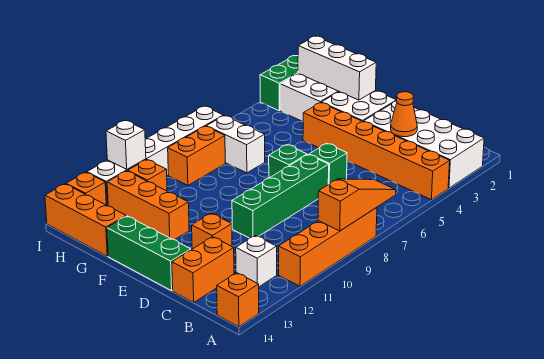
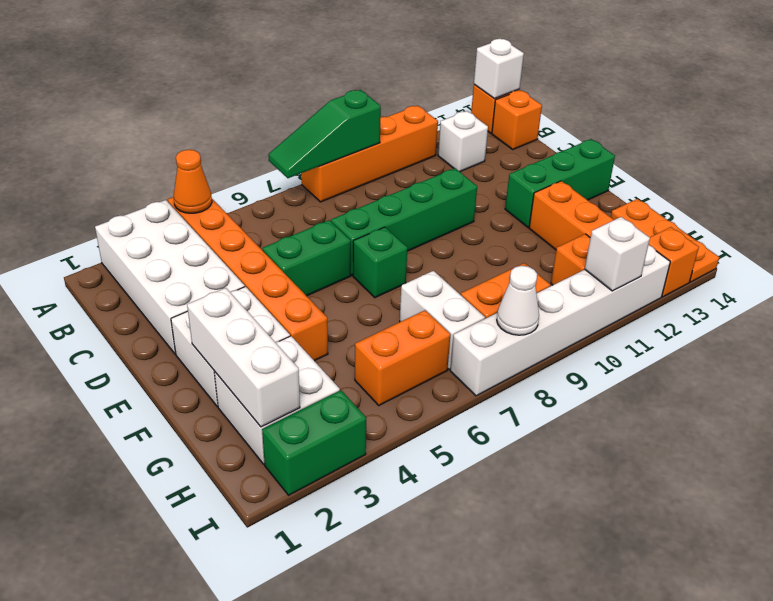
orange slope A7:A9 level 2 top 9 -> green slope A7:A9 level 2 top 9
none -> white brick A14 level 2
orange cone C3 level 2 -> orange cone A4 level 2
orange brick C13:C14 level 1 -> orange brick H5:H6 level 1
green brick D6 level 1 -> green brick D5:D6 level 1
orange brick D12 level 1 -> orange brick B14 level 1
green brick D14:F14 level 1 -> green brick E12:E14 level 1
orange brick G14:I14 level 1 -> orange plate G14:I14 level 1
none -> white cone I8 level 2

